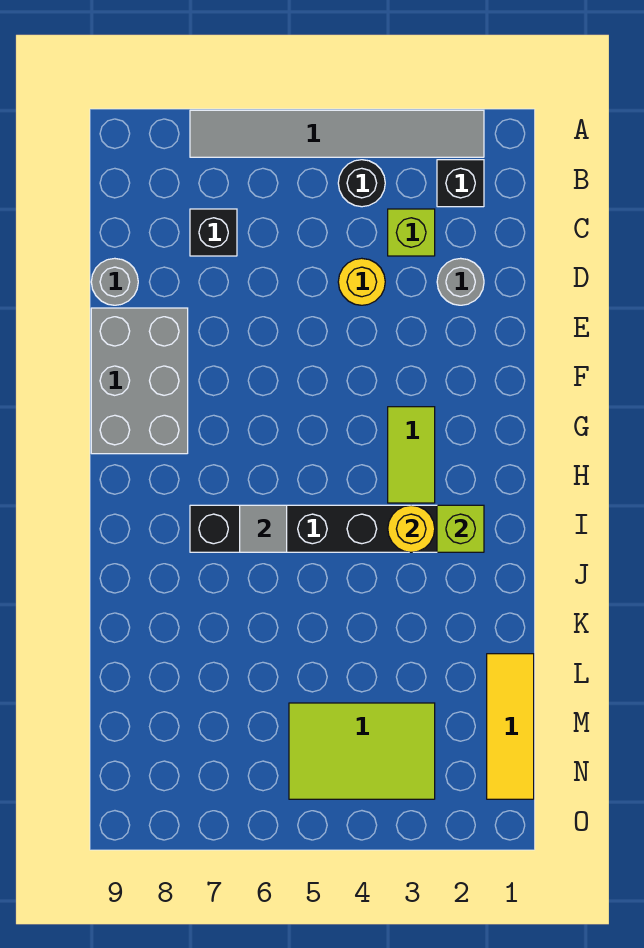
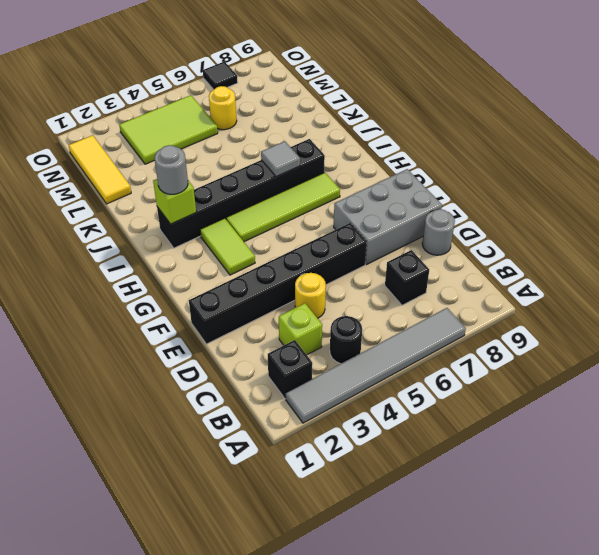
grey round brick D2 level 1 -> grey round brick I2 level 3
none -> black brick E1:E6 level 1
grey brick E8:G9 level 1 -> grey brick E7:F9 level 1
none -> lime tile H4:H7 level 1
yellow round brick I3 level 2 -> yellow round brick M6 level 1
none -> black tile O7 level 1

